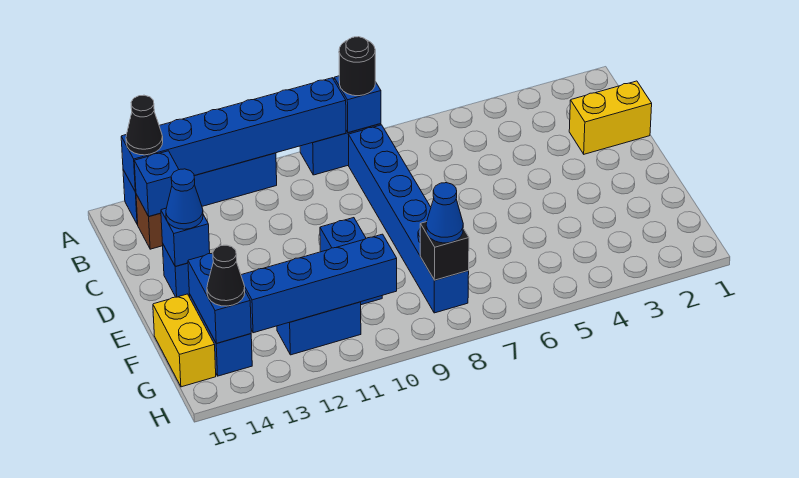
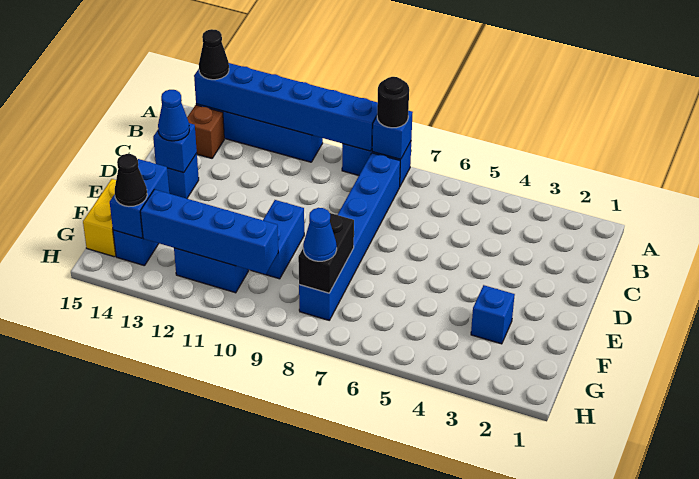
blue brick B14 level 2 -> blue brick F3 level 1
yellow brick C1:C2 level 1 -> none
black brick G8 level 2 -> black brick F8:G8 level 2

